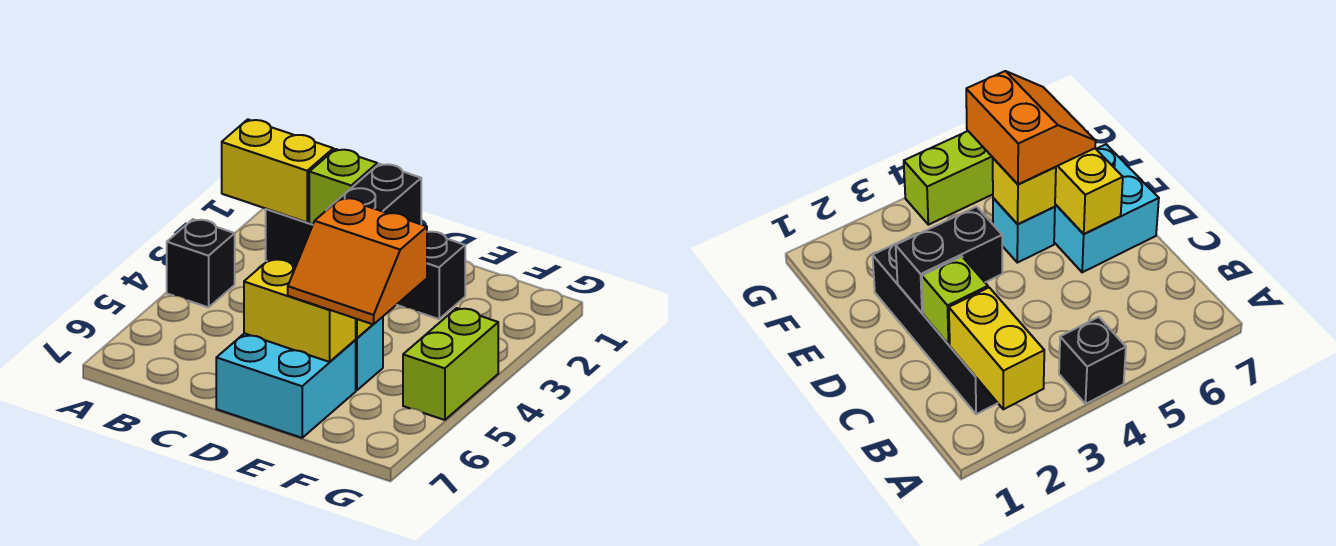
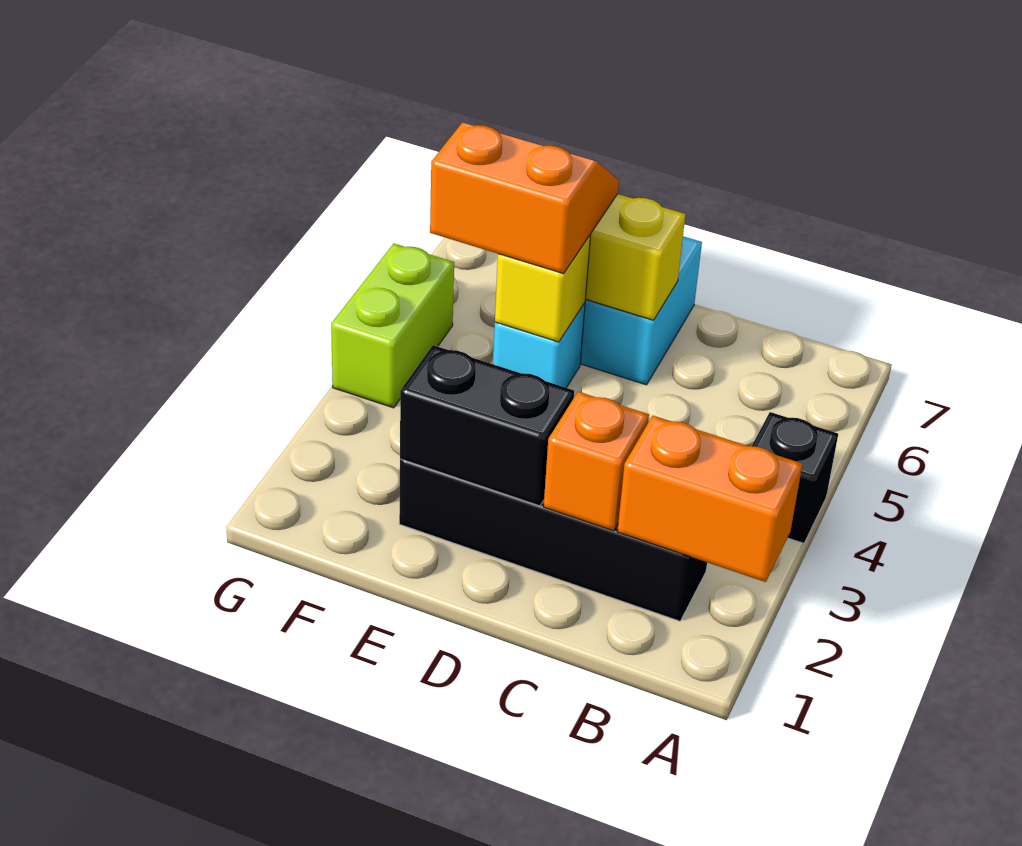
yellow brick A2:B2 level 2 -> orange brick A2:B2 level 2
lime brick C2 level 2 -> orange brick C2 level 2
black brick D2:D3 level 2 -> black brick D2:E2 level 2

